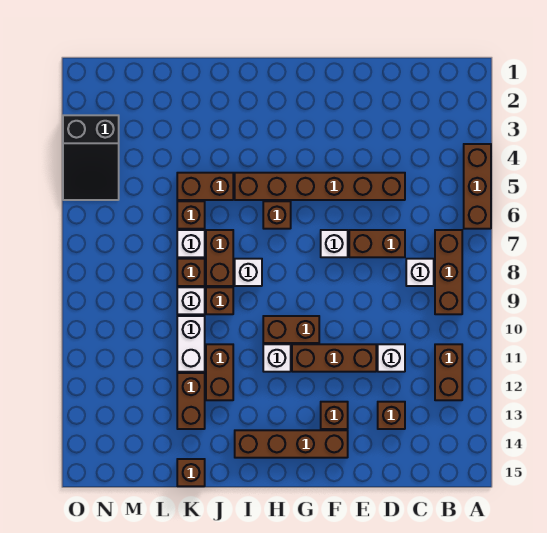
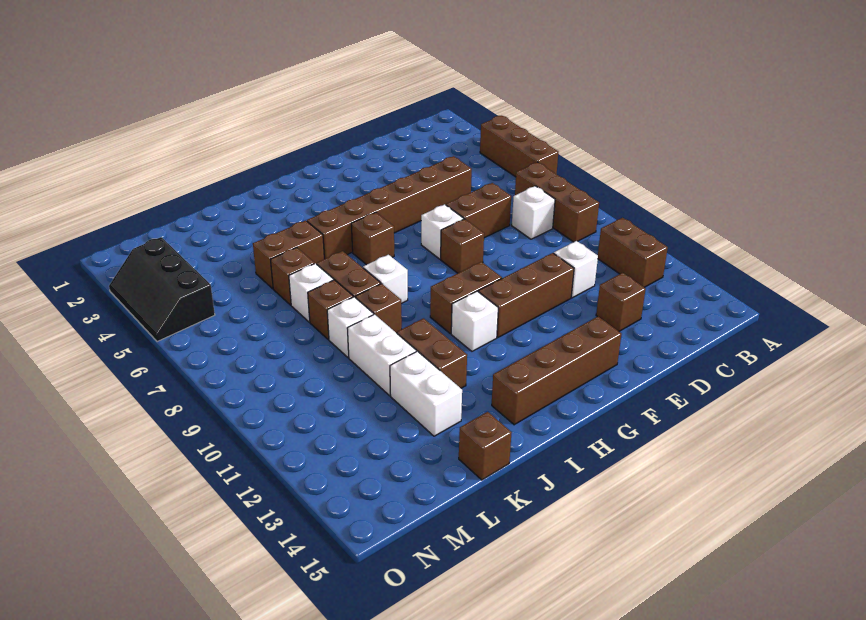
brown brick F13 level 1 -> brown brick F8 level 1
brown brick K12:K13 level 1 -> white brick K12:K13 level 1
black slope N3:O5 level 1 top 3 -> black slope N3:O5 level 1 top N

